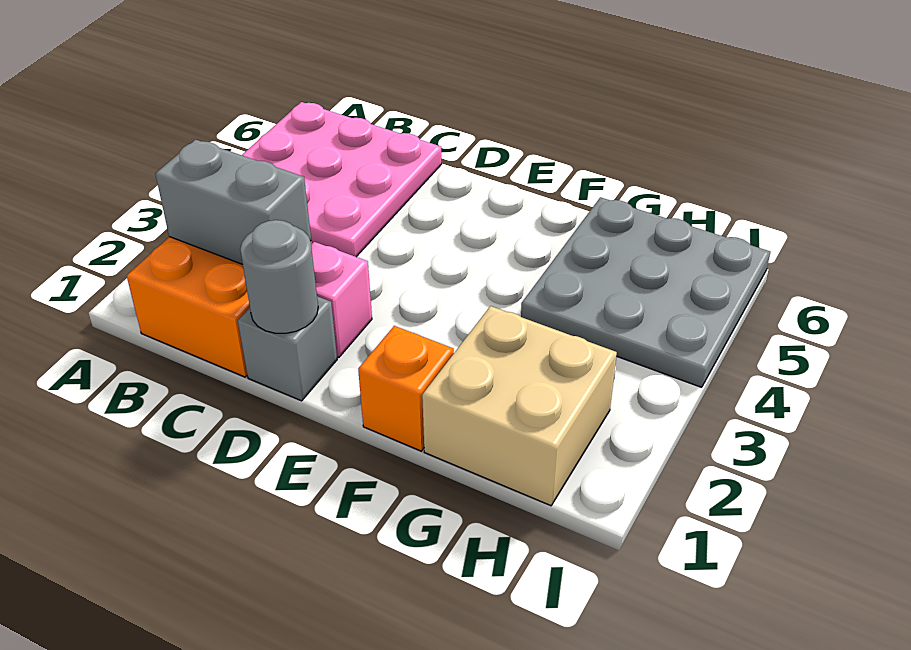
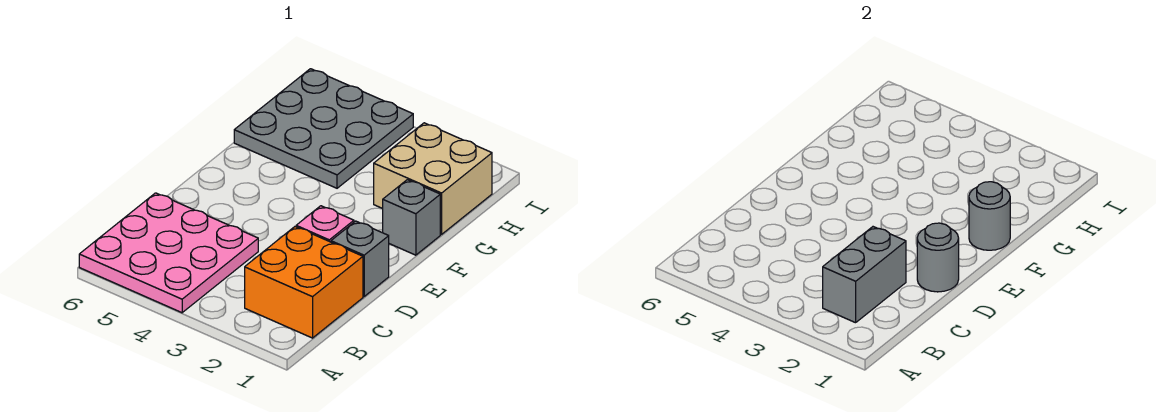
orange brick F1 level 1 -> grey brick F1 level 1
none -> grey round brick F1 level 2

